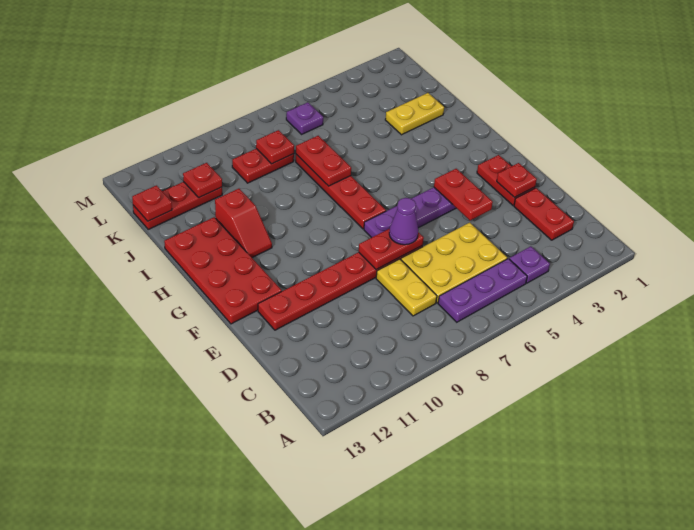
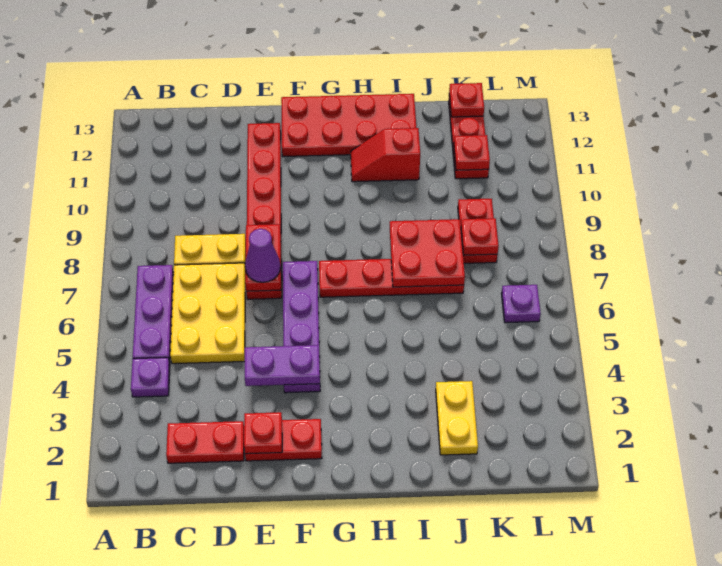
red plate E4:F4 level 2 -> purple plate E4:F4 level 2
red plate I7:J7 level 2 -> red plate I7:J8 level 2

